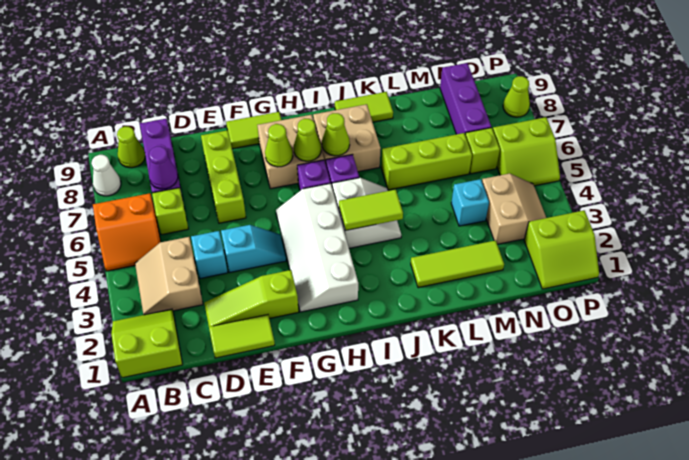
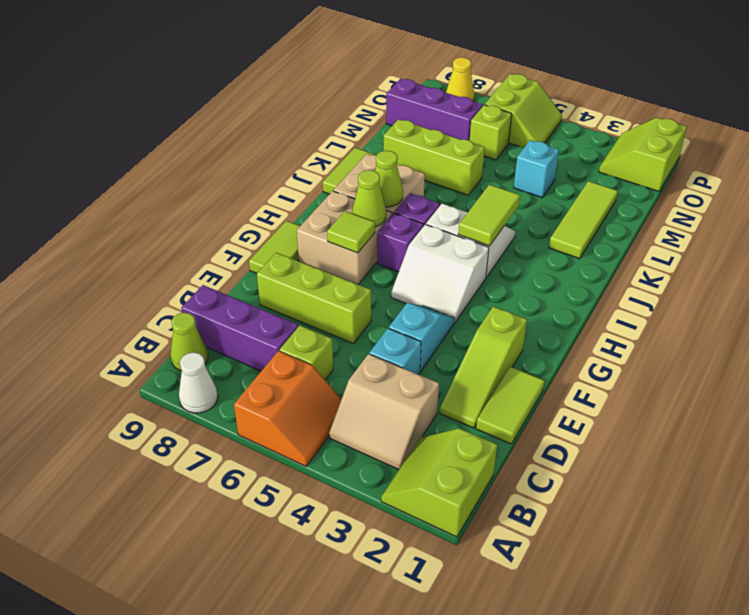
purple cone C7 level 2 -> none
white slope G2:H5 level 1 top H -> white slope G4:H5 level 1 top H
lime cone G7 level 2 -> lime tile G7 level 2
lime brick K6:M6 level 1 -> lime brick L6:L8 level 1
tan slope N3:O4 level 1 top N -> none
lime slope O1:P2 level 1 top 2 -> lime slope O1:P2 level 1 top 1
lime cone P8 level 1 -> yellow cone P8 level 1

